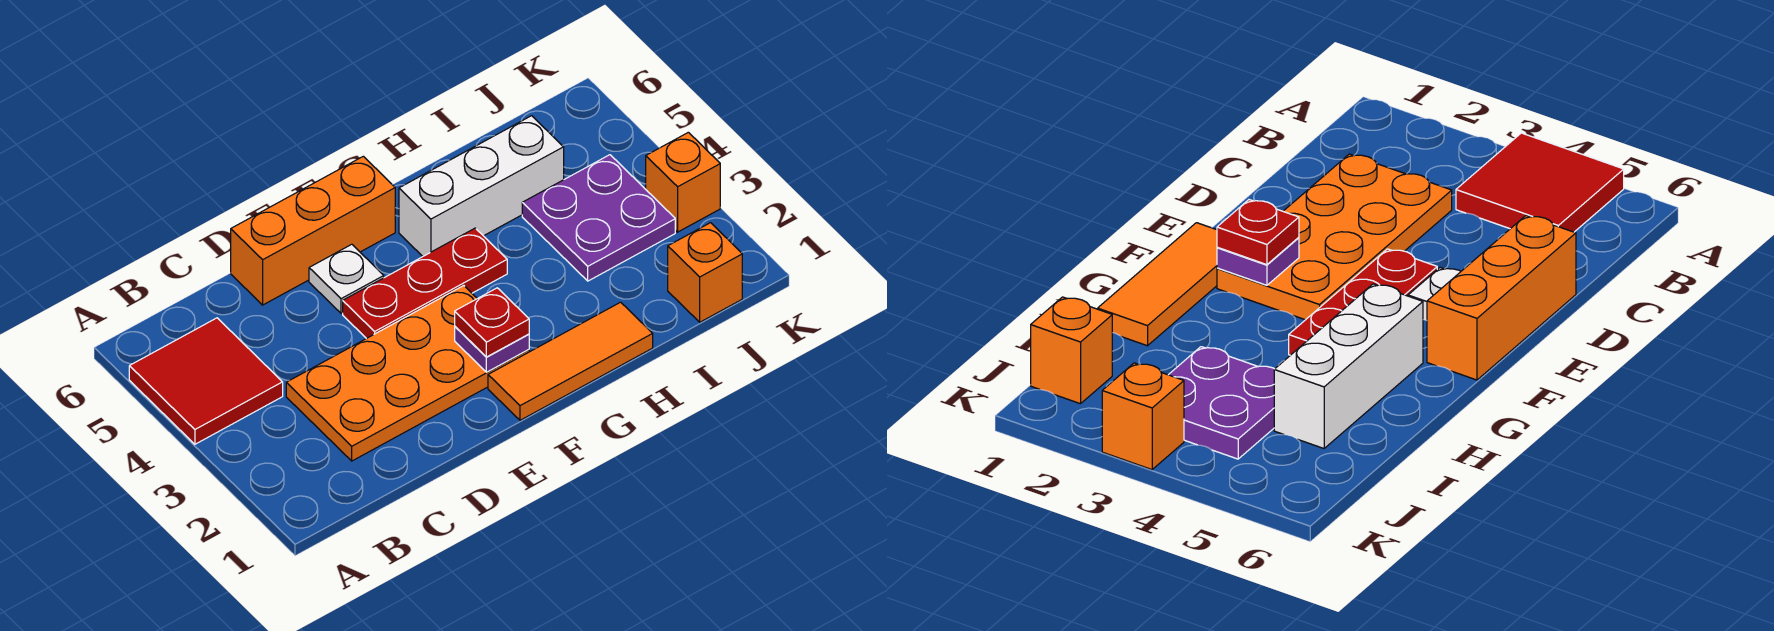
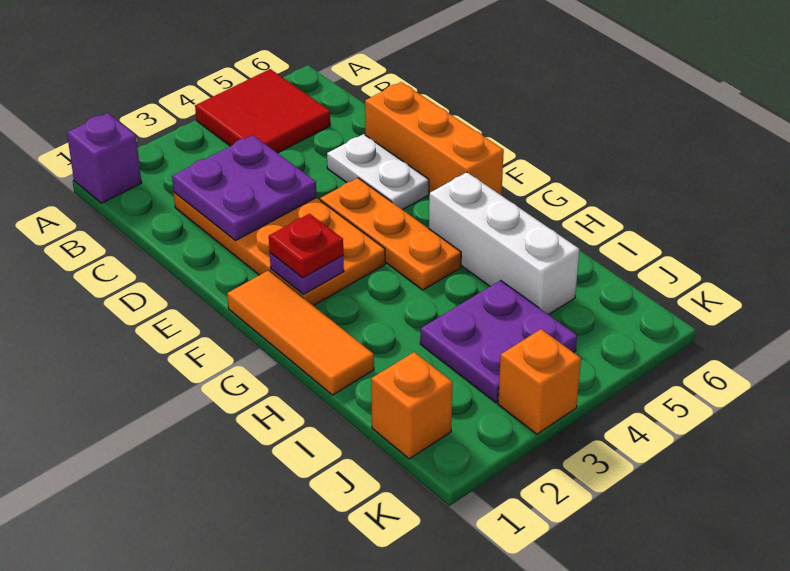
none -> purple brick A1 level 1
none -> purple plate C2:D3 level 2
red plate E4:G4 level 1 -> orange plate E4:G4 level 1
white plate E5 level 1 -> white plate D5:E5 level 1

